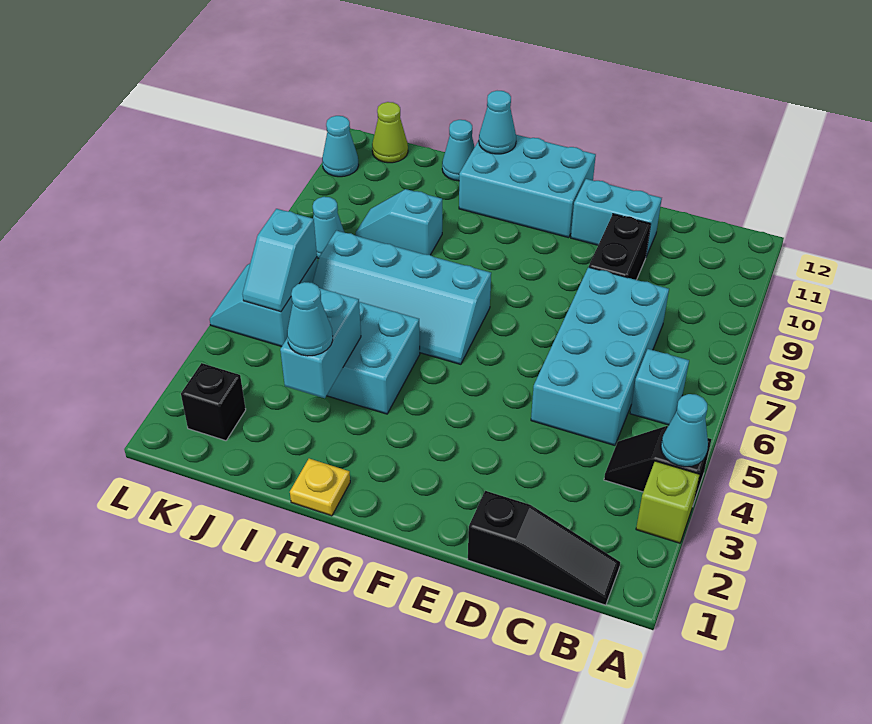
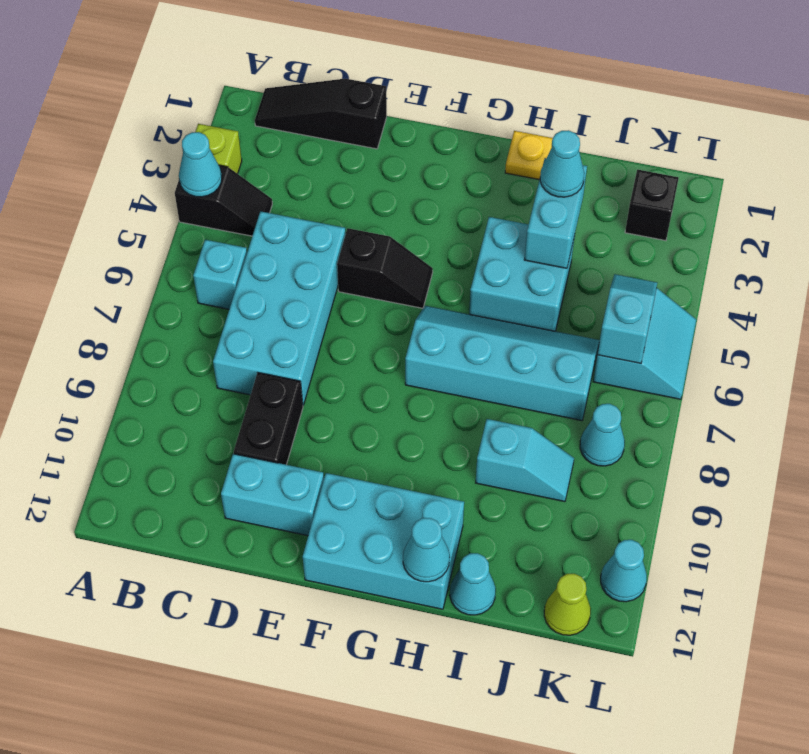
none -> black slope E5:F5 level 1 top E

